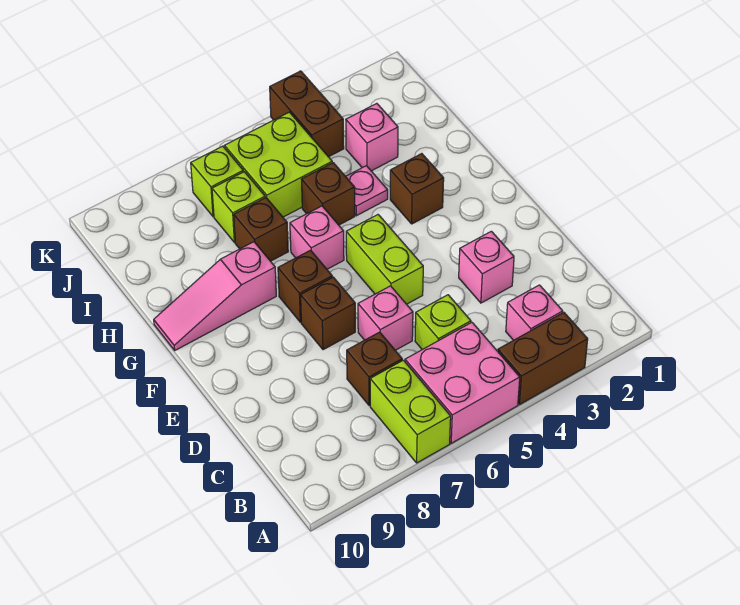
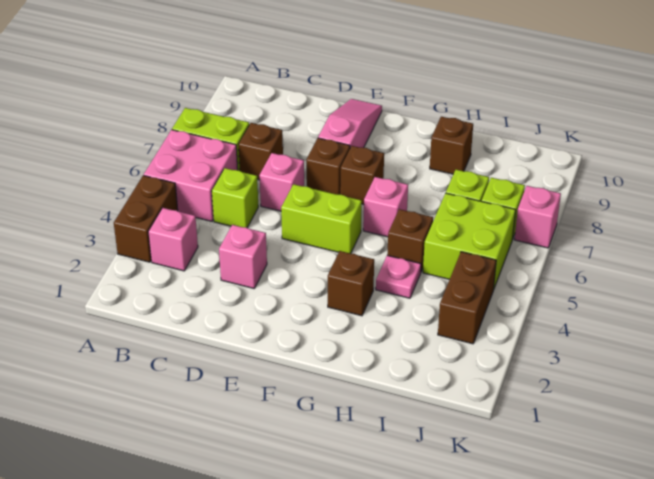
pink slope G8:G10 level 1 top 8 -> pink slope E8:E10 level 1 top 8
brown brick H7 level 1 -> brown brick H9 level 1
pink brick I3 level 1 -> pink brick K7 level 1
brown brick J4:K4 level 1 -> brown brick J3:J4 level 1

